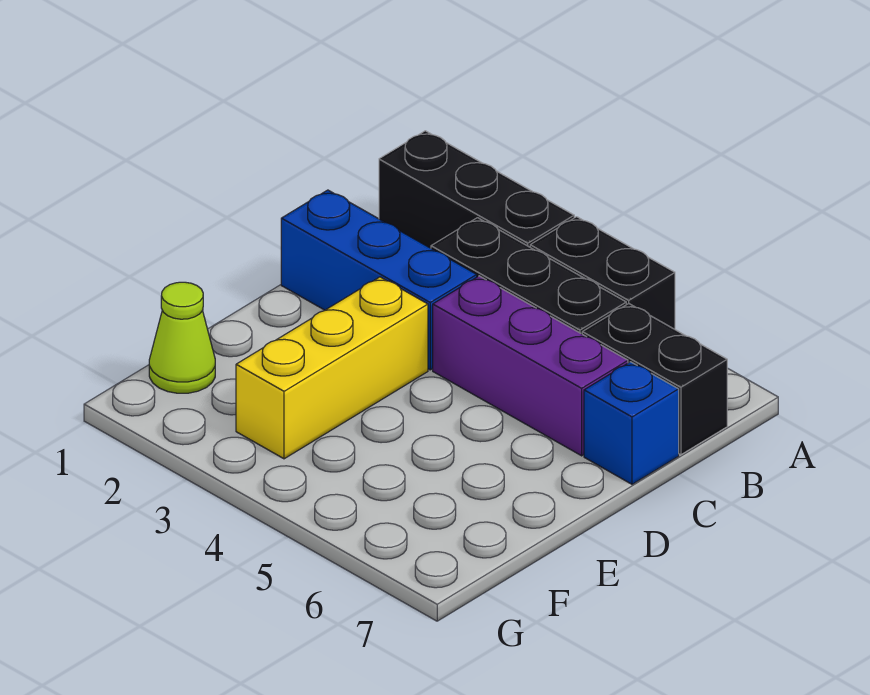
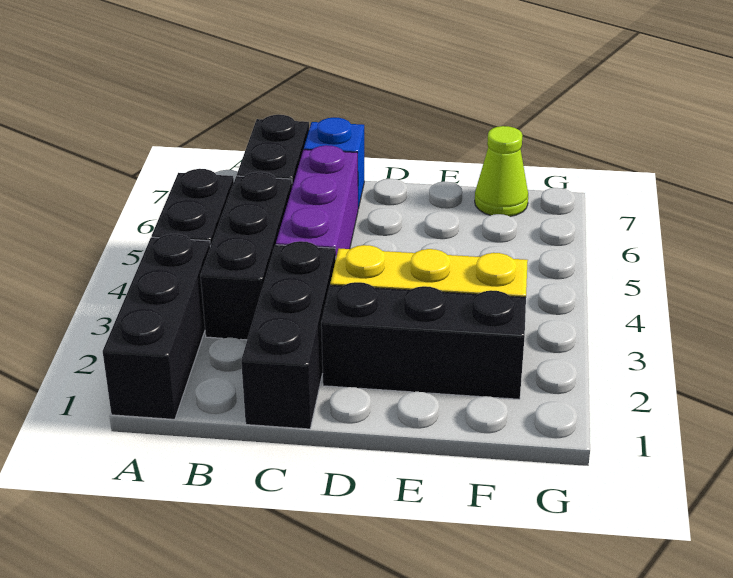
blue brick C1:C3 level 1 -> black brick C1:C3 level 1
none -> black brick D2:F2 level 1
lime cone F1 level 1 -> lime cone F7 level 1

